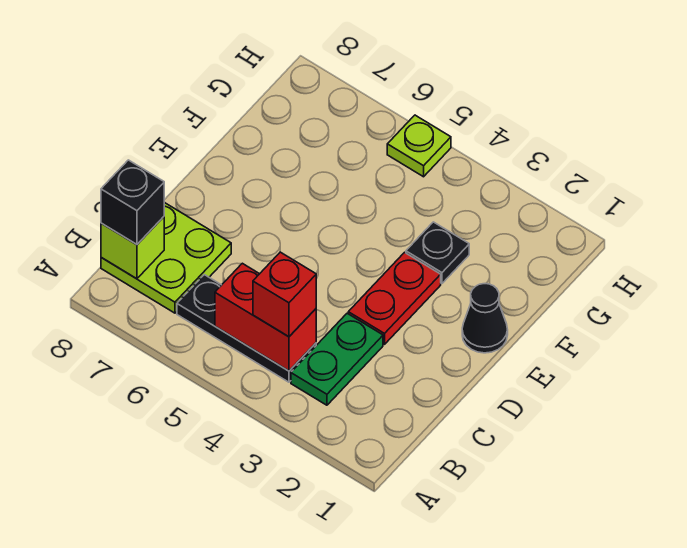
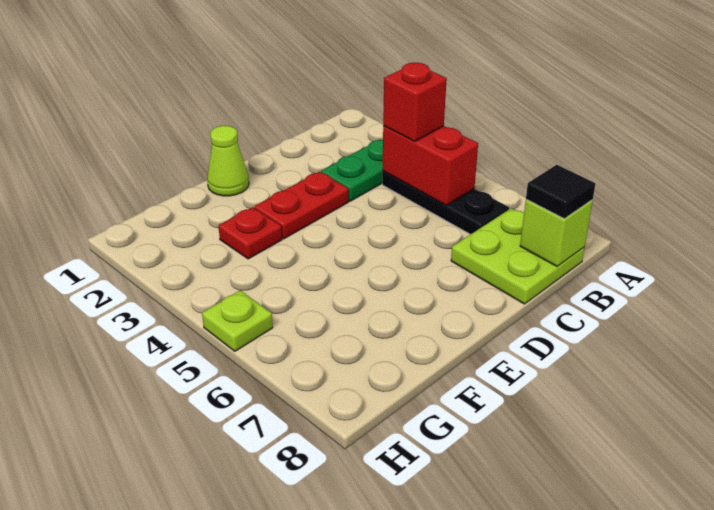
black brick B8 level 3 -> black tile B8 level 3
black cone E1 level 1 -> lime cone E1 level 1
black plate F3 level 1 -> red plate F3 level 1

